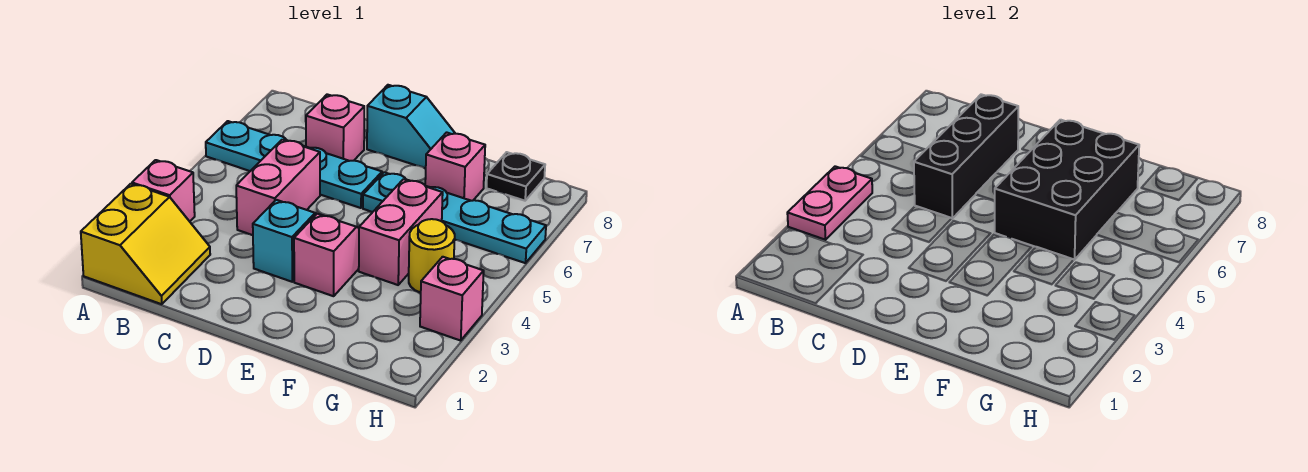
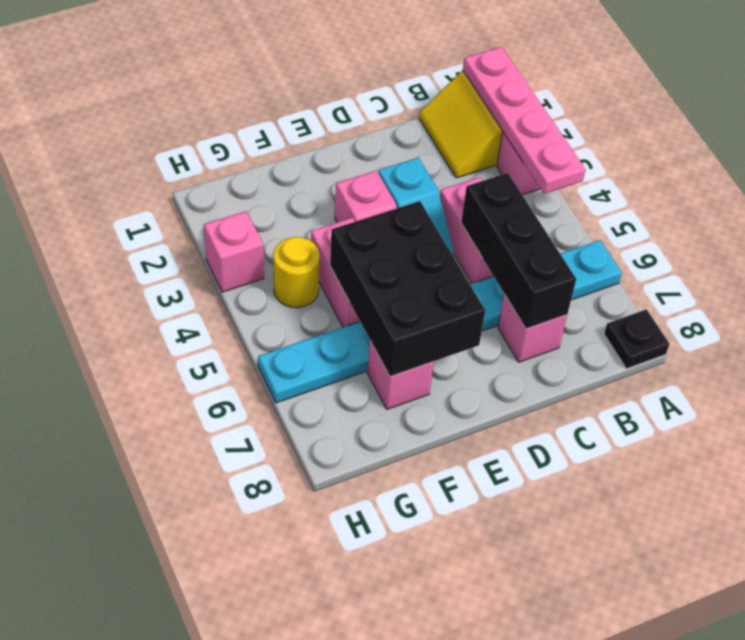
pink plate A3:A4 level 2 -> pink plate A1:A4 level 2
cyan slope D8:E8 level 1 top D -> none
black plate G8 level 1 -> black plate A8 level 1

